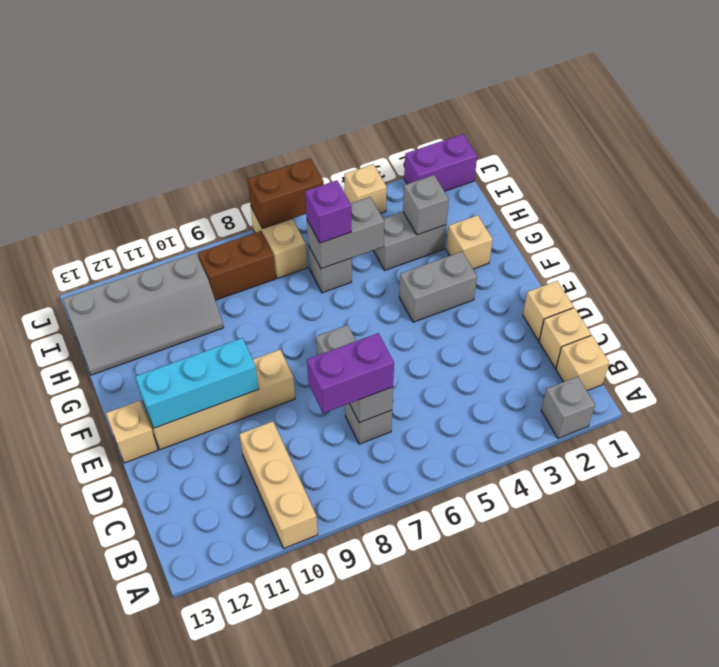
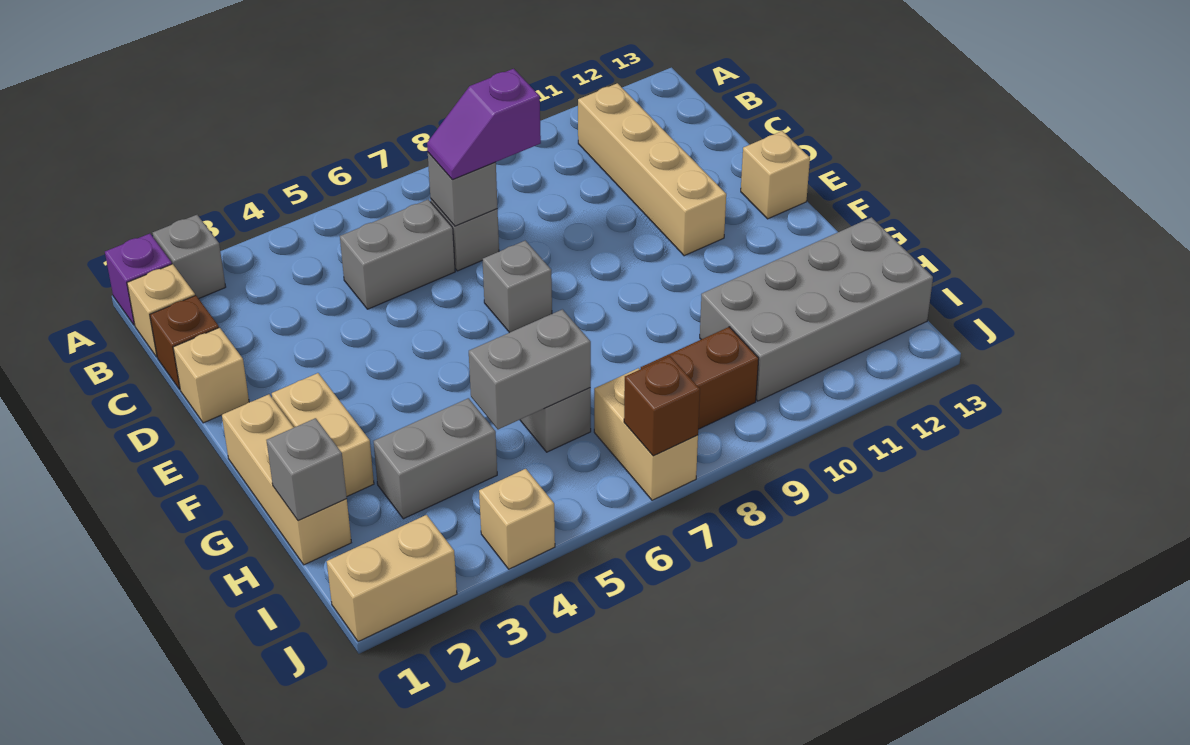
tan brick A10:C10 level 1 -> tan brick F1:H1 level 1
tan brick C1 level 1 -> brown brick C1 level 1
purple brick C7:C8 level 3 -> purple slope C7:C8 level 3 top 8
tan brick E9:E12 level 1 -> tan brick B11:E11 level 1
cyan brick E10:E12 level 2 -> none
grey brick F3:F4 level 1 -> grey brick C5:C6 level 1
tan brick G2 level 1 -> tan brick F2:G2 level 1
grey brick H3 level 2 -> grey brick H1 level 2
purple brick H6 level 3 -> purple brick A1 level 1
grey slope H10:I13 level 1 top I -> grey brick H10:I13 level 1
purple brick J1:J2 level 1 -> tan brick J1:J2 level 1
brown brick J6:J7 level 2 -> brown brick J7 level 2

